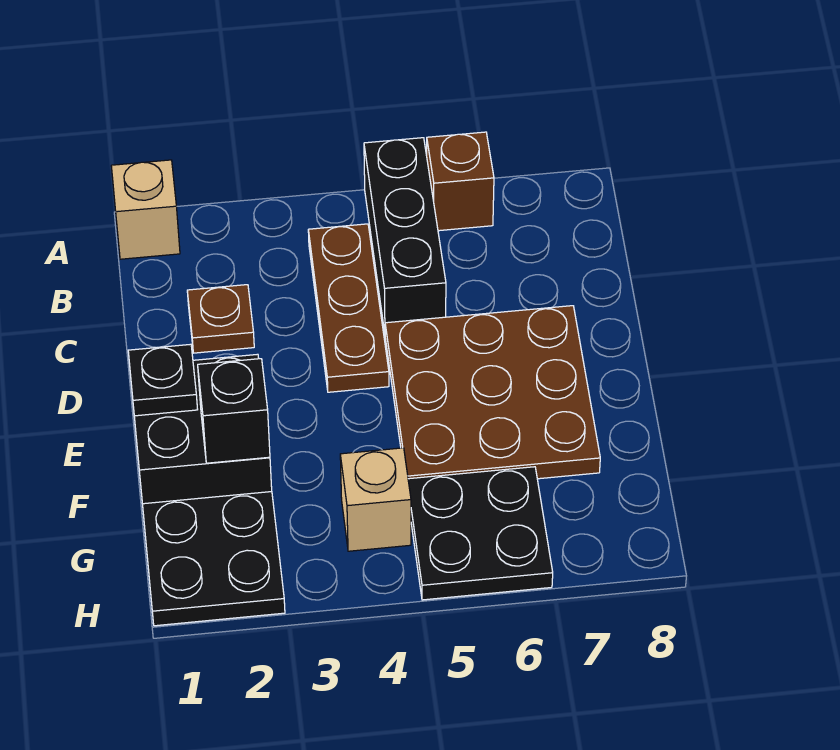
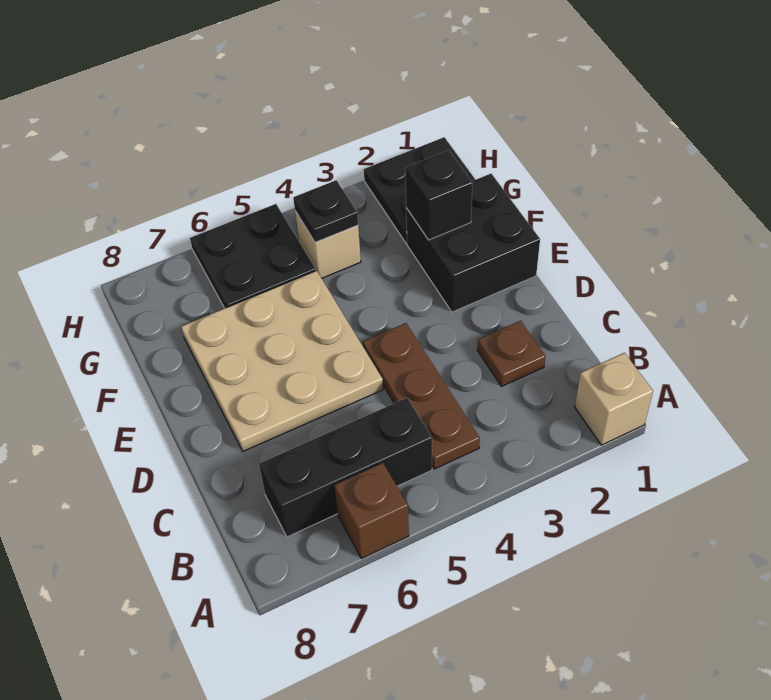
black brick A5:C5 level 1 -> black brick B5:B7 level 1
brown plate D5:F7 level 1 -> tan plate D5:F7 level 1
black plate E1 level 2 -> black plate G4 level 2

